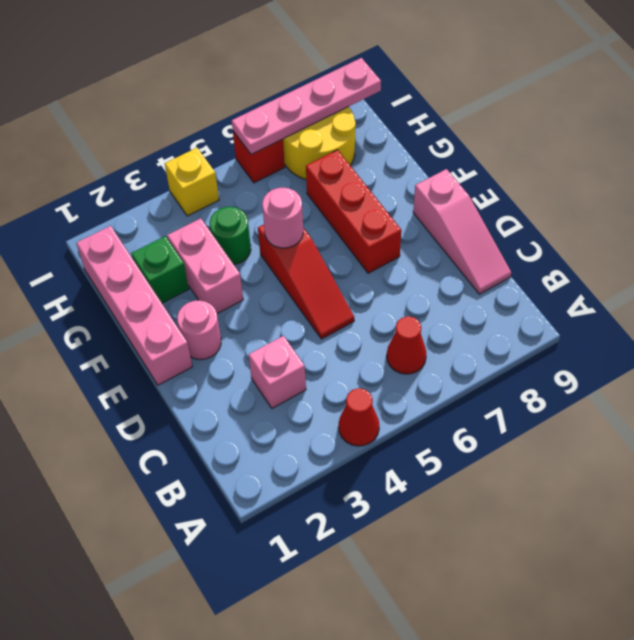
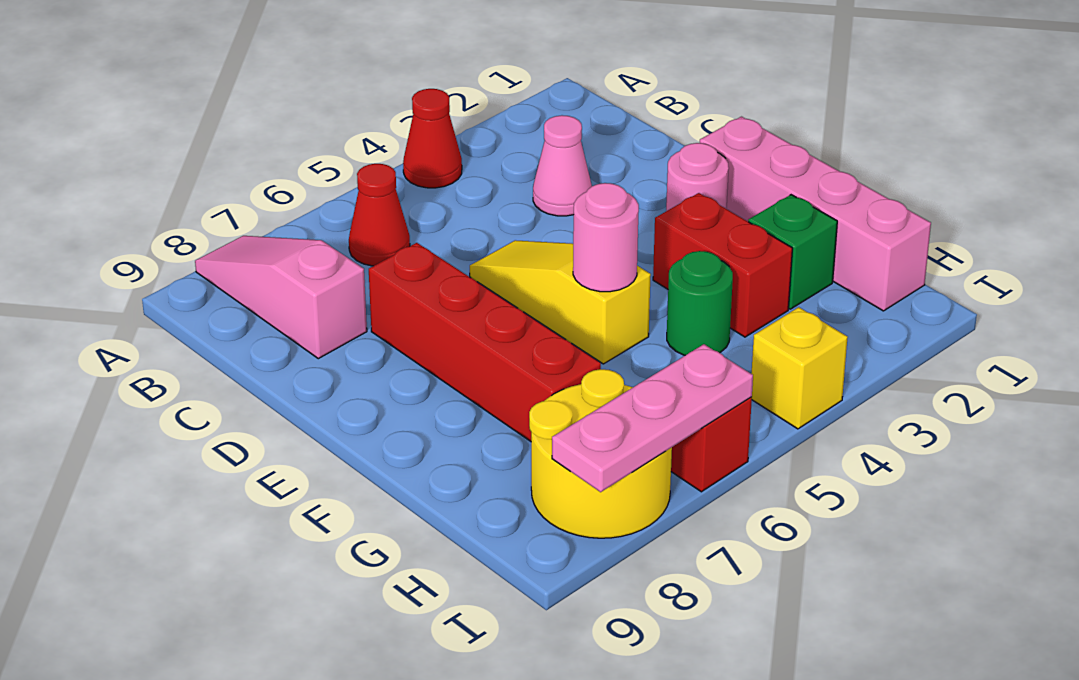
pink brick C3 level 1 -> pink cone C3 level 1
pink slope C9:E9 level 1 top E -> pink slope A8:C8 level 1 top C
red slope D5:F5 level 1 top F -> yellow slope D5:F5 level 1 top F
red brick E7:G7 level 1 -> red brick D7:G7 level 1
pink brick F3:G3 level 1 -> red brick F3:G3 level 1
pink plate I6:I9 level 2 -> pink plate I6:I8 level 2

